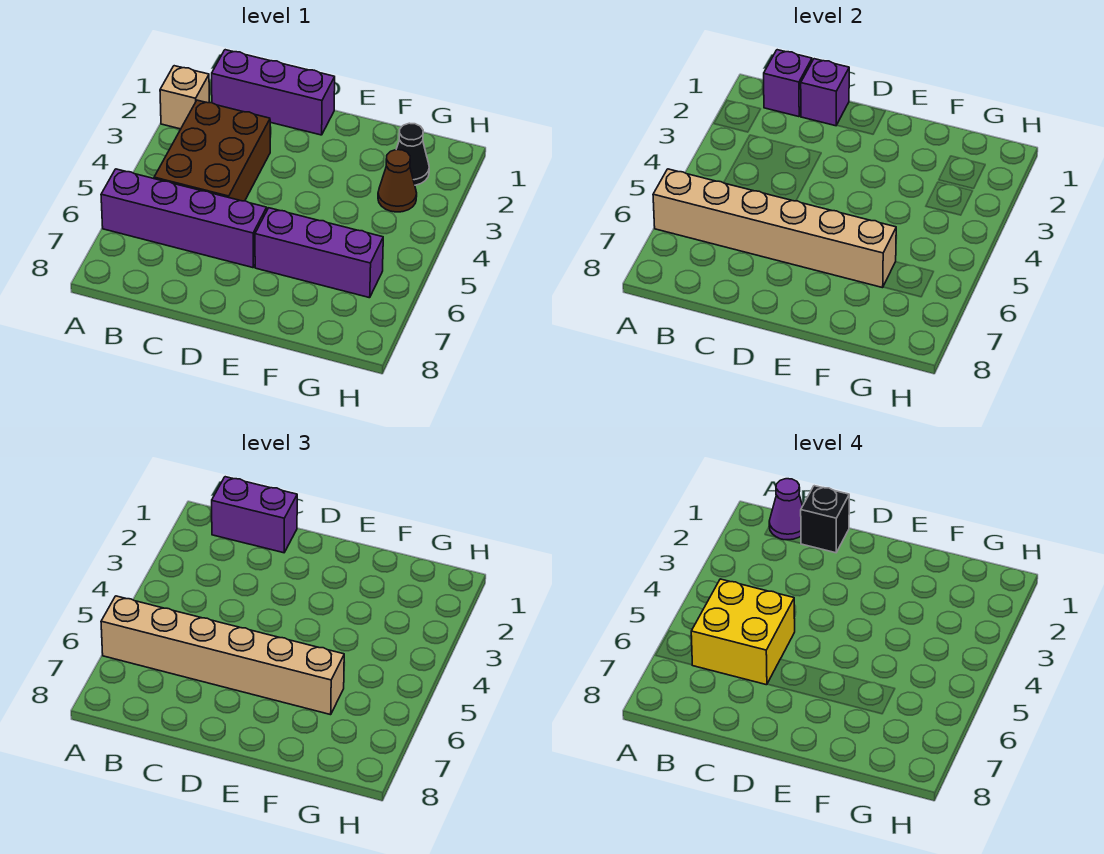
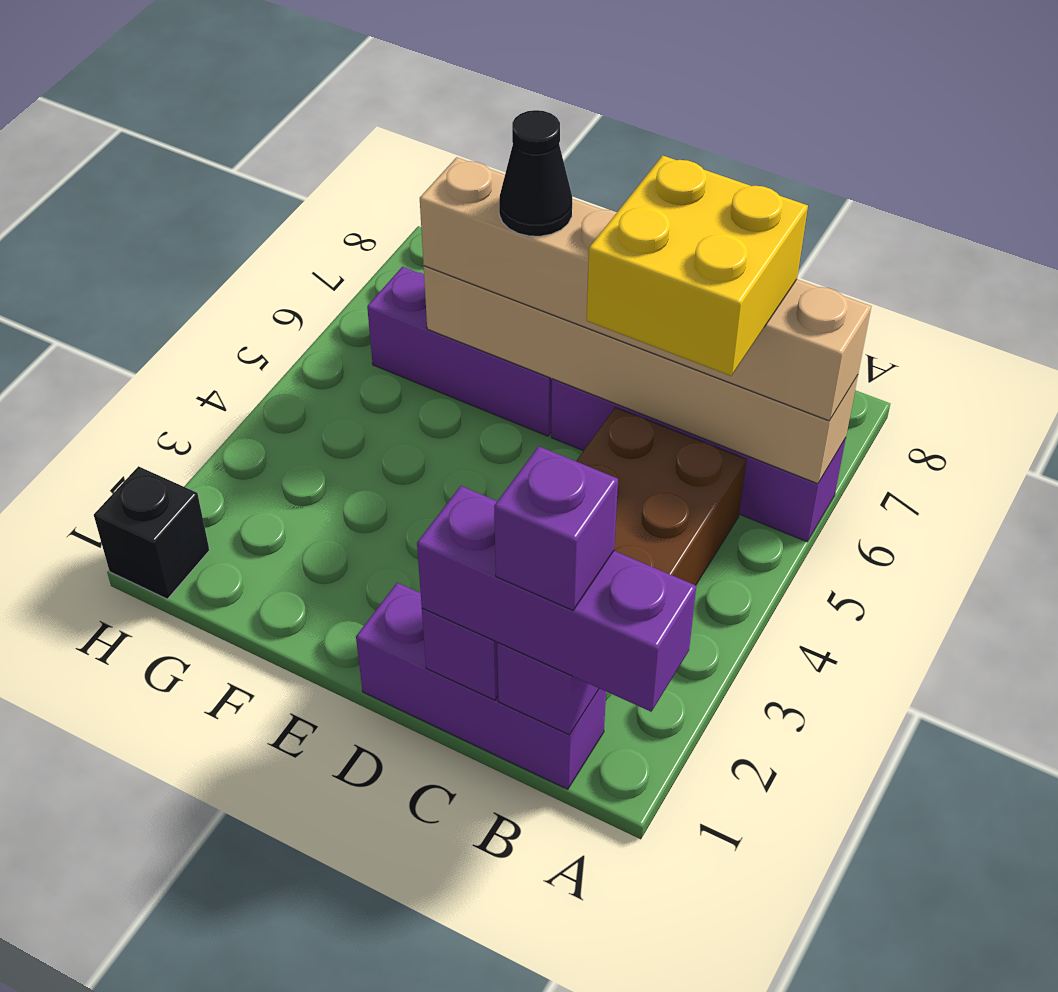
tan brick A2 level 1 -> none
purple brick B1:C1 level 3 -> purple brick A1:C1 level 3
purple cone B1 level 4 -> purple brick B1 level 4
black brick C1 level 4 -> black brick H1 level 1
black cone G2 level 1 -> black cone E6 level 4
brown cone G3 level 1 -> none

